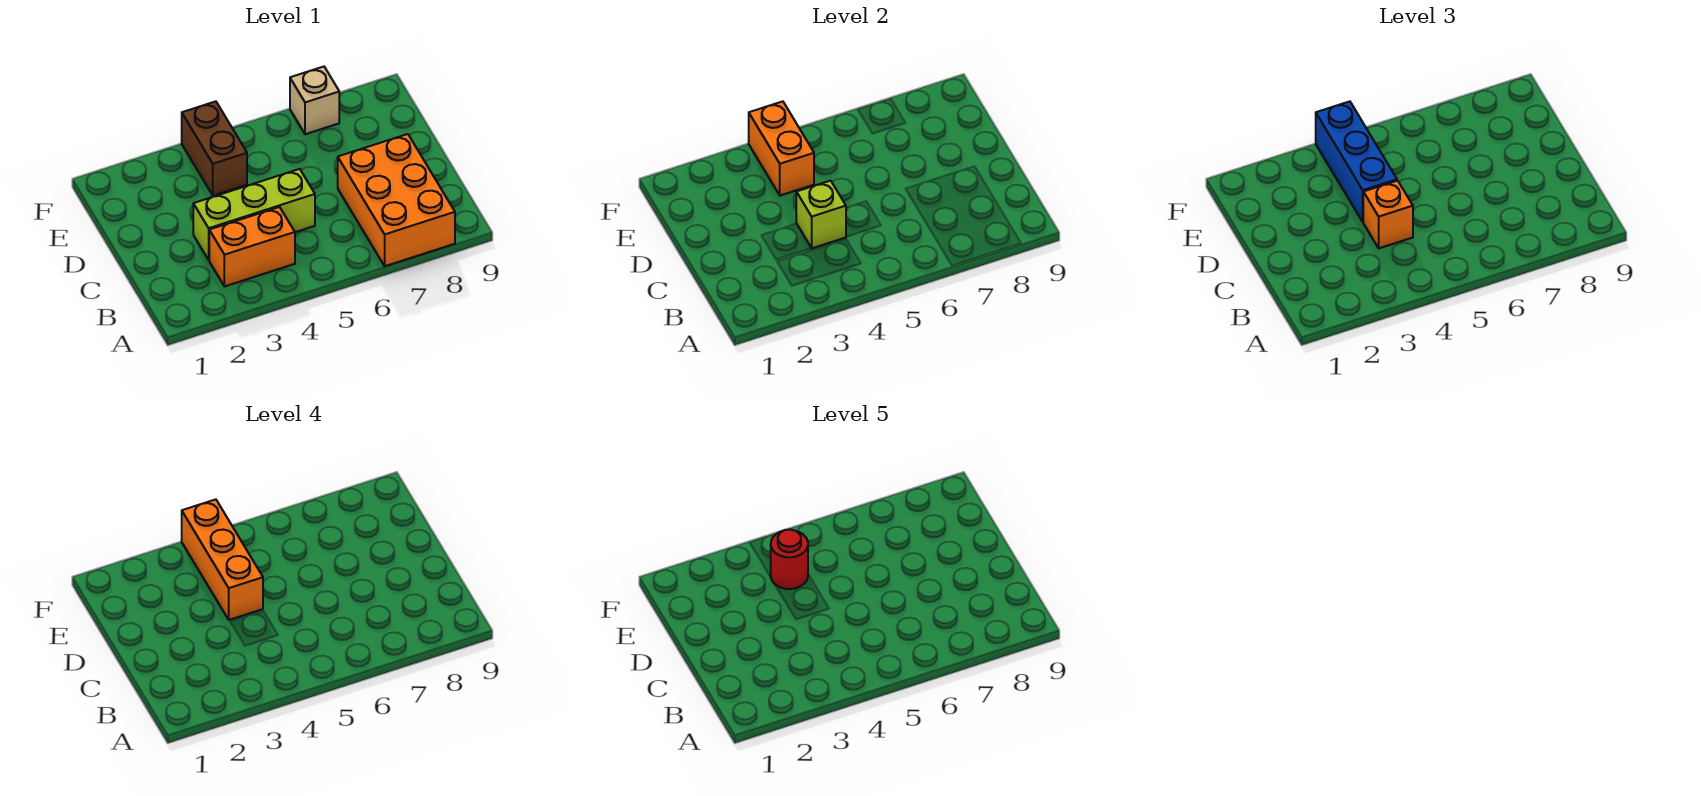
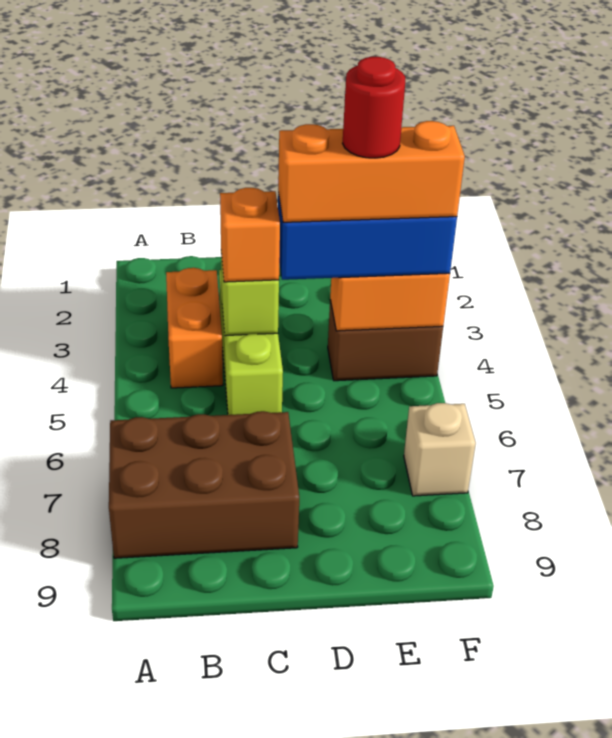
orange brick A7:C8 level 1 -> brown brick A7:C8 level 1

